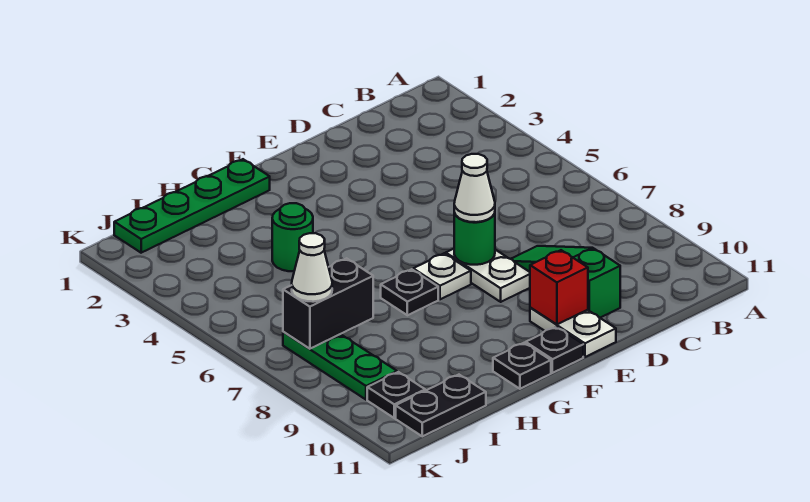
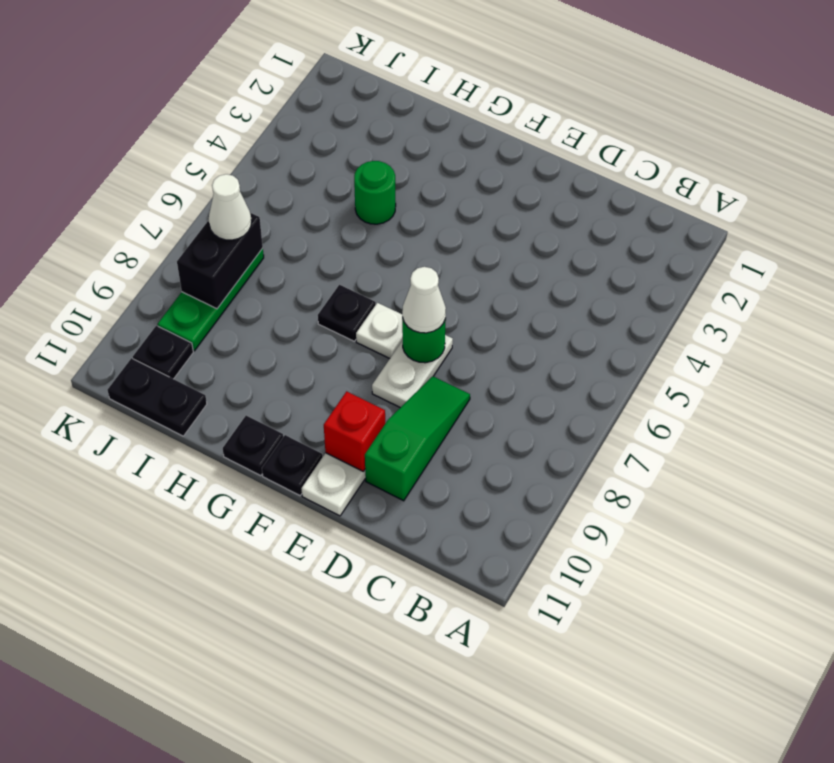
green plate G1:J1 level 1 -> none
black brick I7:J7 level 2 -> black brick J7:J8 level 2

